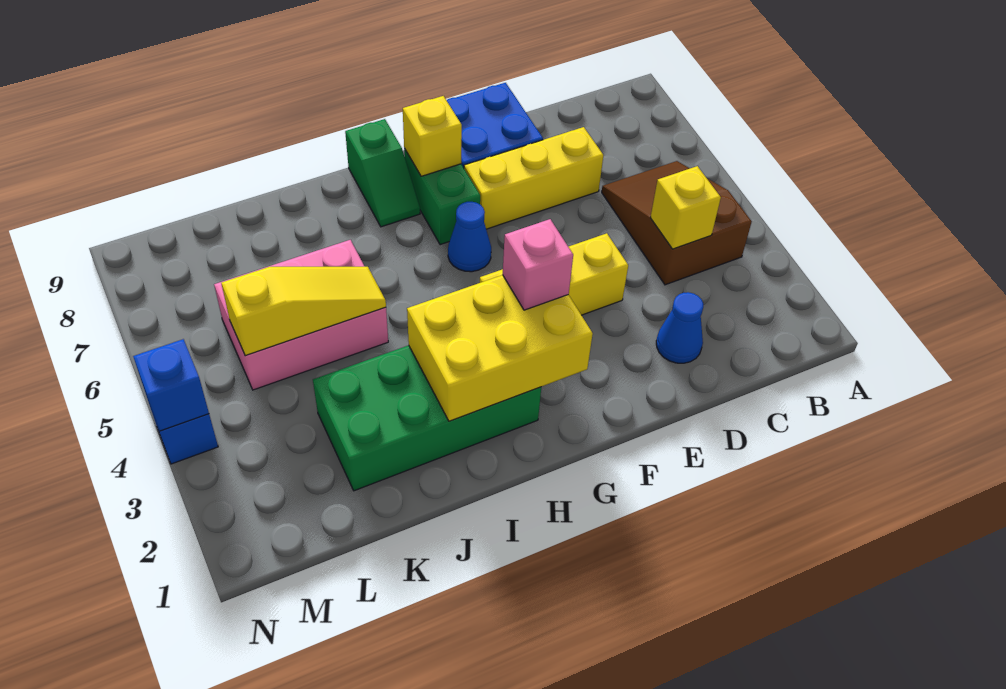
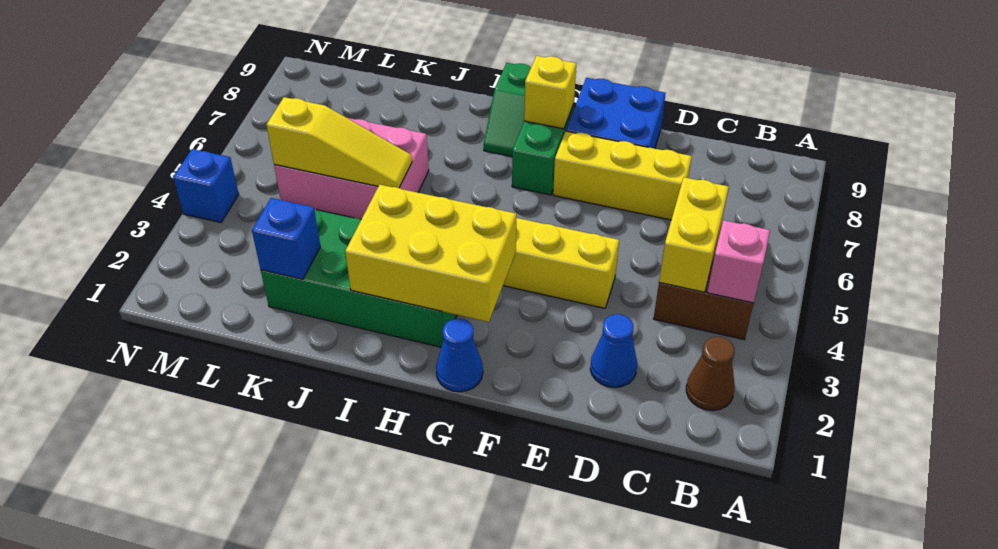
none -> brown cone B2 level 1
yellow brick C4 level 2 -> yellow brick C4:C5 level 2
pink brick G3 level 3 -> pink brick B4 level 2
blue cone G6 level 1 -> blue cone G1 level 1
blue brick N4 level 2 -> blue brick K2 level 2

